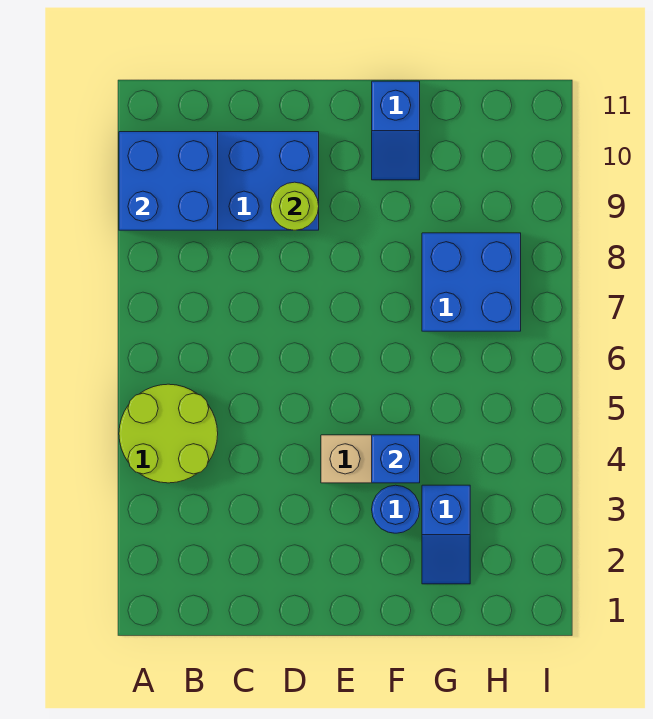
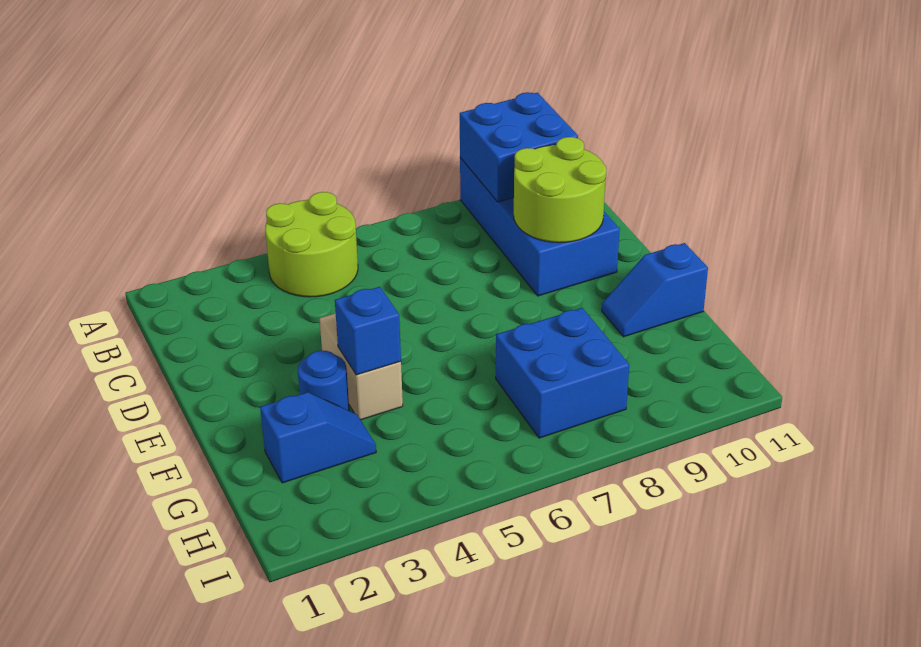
lime round brick D9 level 2 -> lime round brick C9:D10 level 2
blue slope G2:G3 level 1 top 3 -> blue slope G2:G3 level 1 top 2

